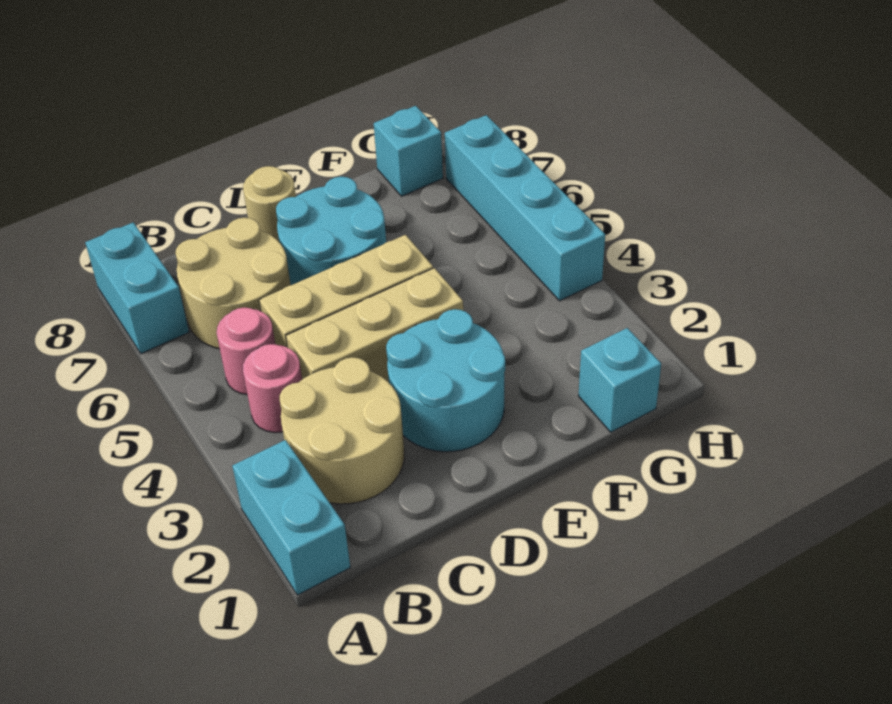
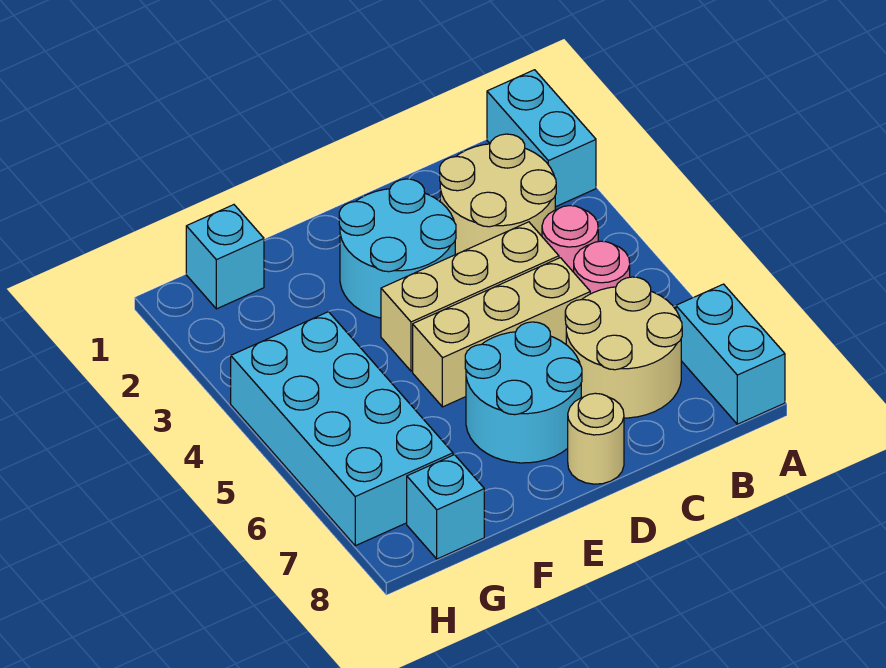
cyan brick H4:H7 level 1 -> cyan brick G4:H7 level 1

